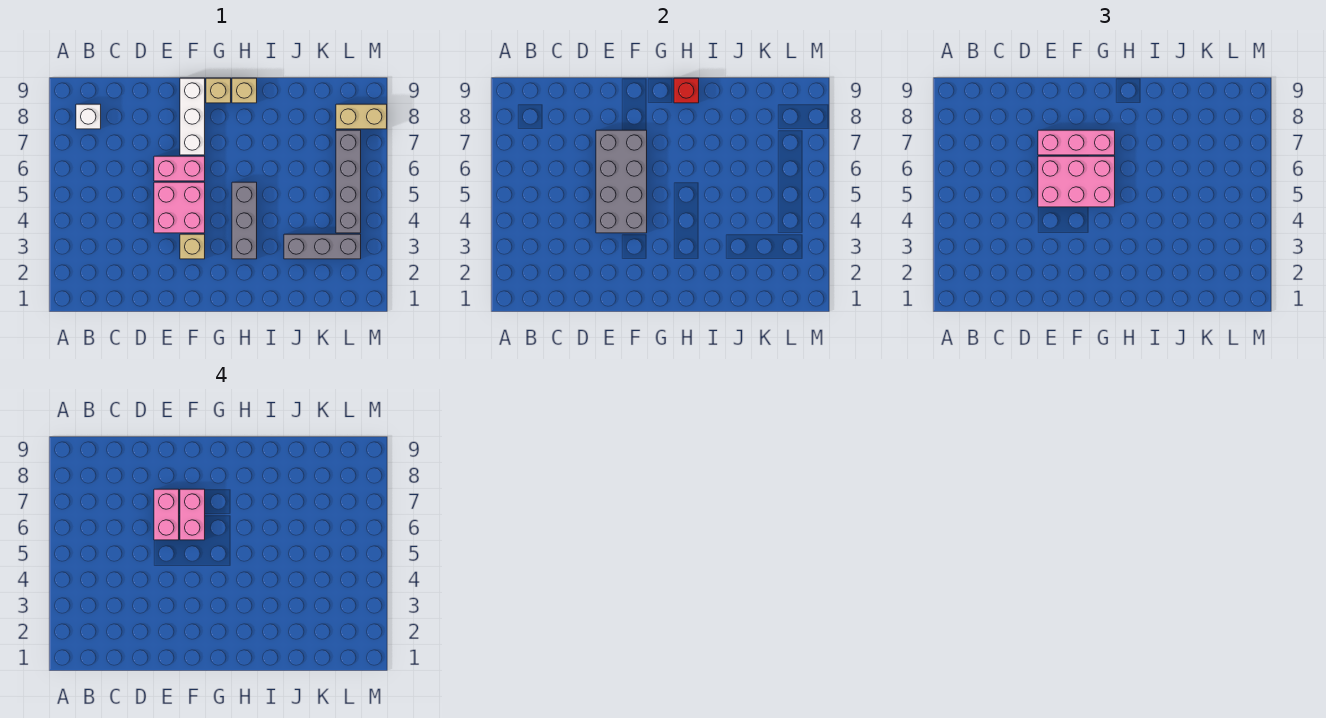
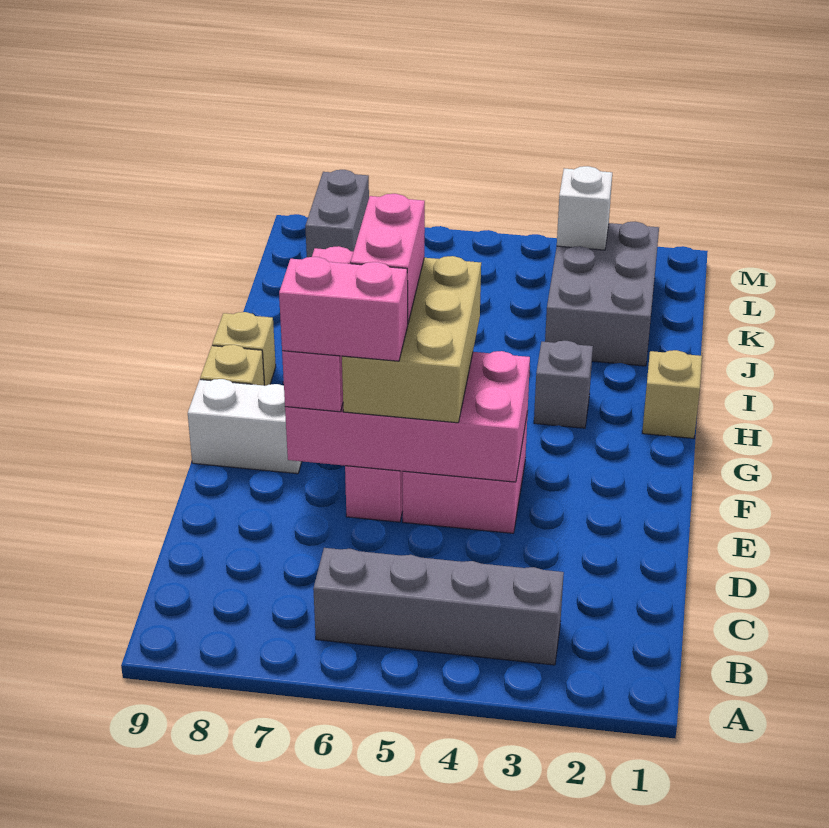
white brick B8 level 1 -> white brick L3 level 2
grey brick E4:F7 level 2 -> pink brick E4:F7 level 2
pink brick E5:G6 level 3 -> tan brick E5:G6 level 3
tan brick F3 level 1 -> tan brick H1 level 1
pink brick F6:F7 level 4 -> pink brick F6:G6 level 4
white brick F7:F9 level 1 -> white brick F8:F9 level 1
grey brick H3:H5 level 1 -> grey brick H3 level 1
red brick H9 level 2 -> none
grey brick J3:L3 level 1 -> grey brick J2:L3 level 1
grey brick L4:L7 level 1 -> grey brick B3:B6 level 1
tan brick L8:M8 level 1 -> grey brick L8:M8 level 1

